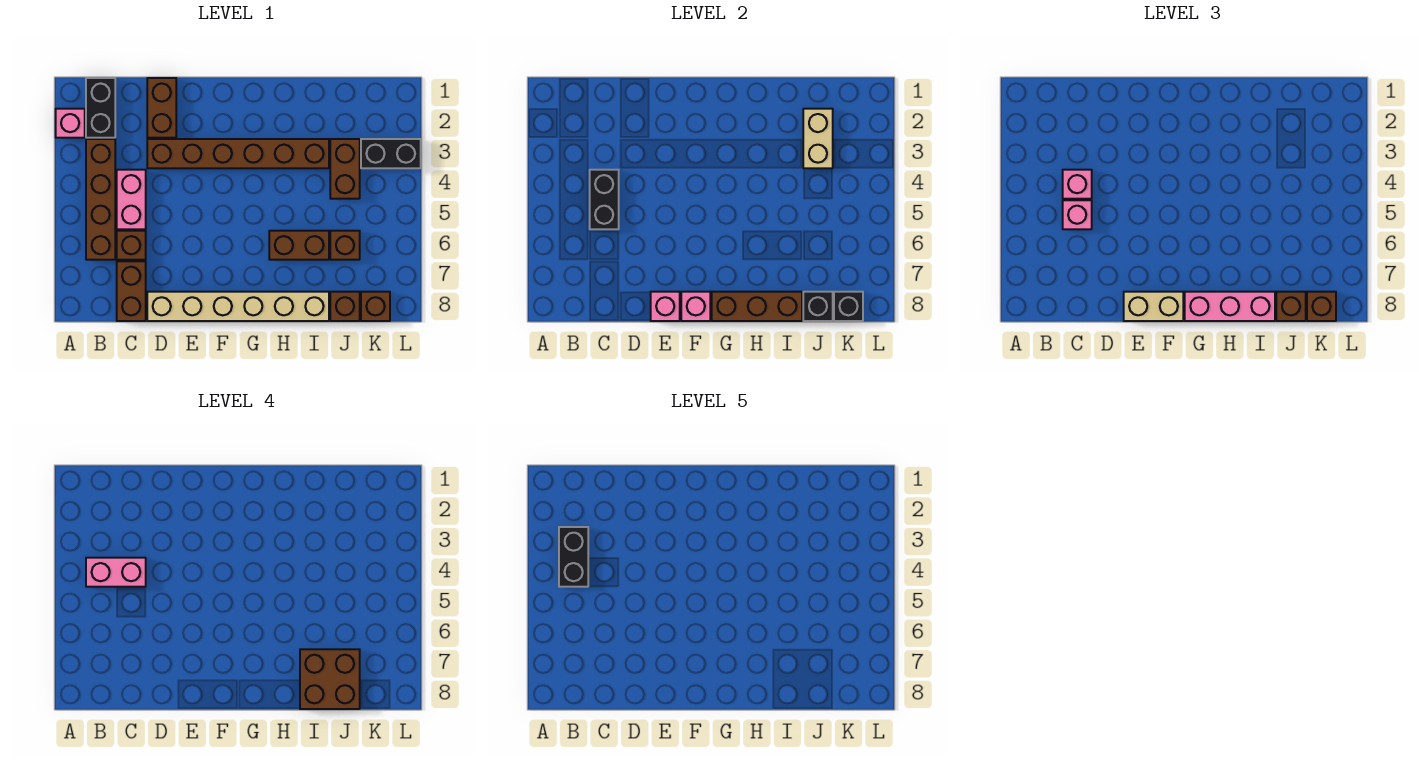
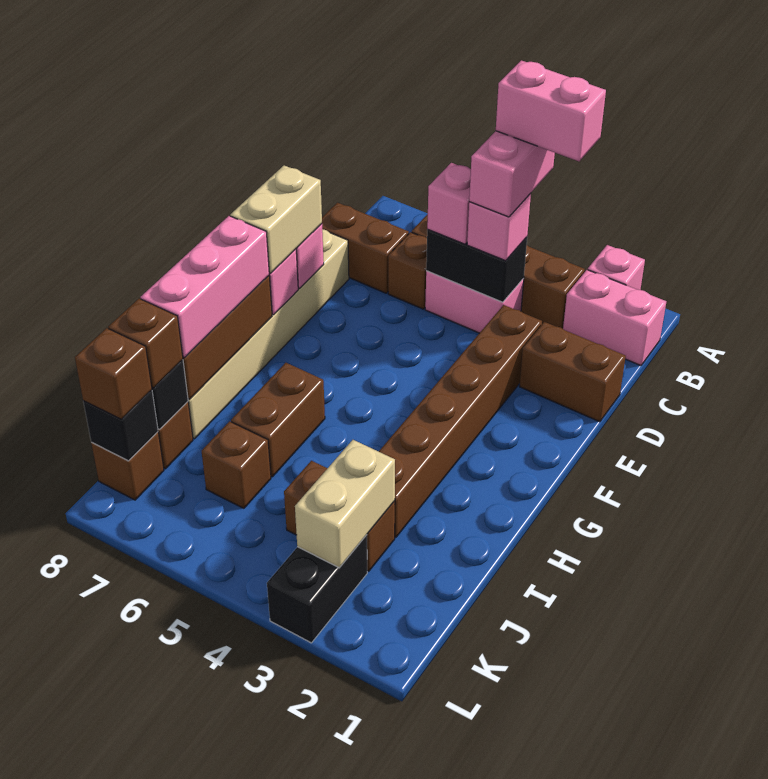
black brick B1:B2 level 1 -> pink brick B1:B2 level 1
black brick B3:B4 level 5 -> pink brick B3:B4 level 5
brown brick I7:J8 level 4 -> none
tan brick J2:J3 level 2 -> tan brick J3:K3 level 2

